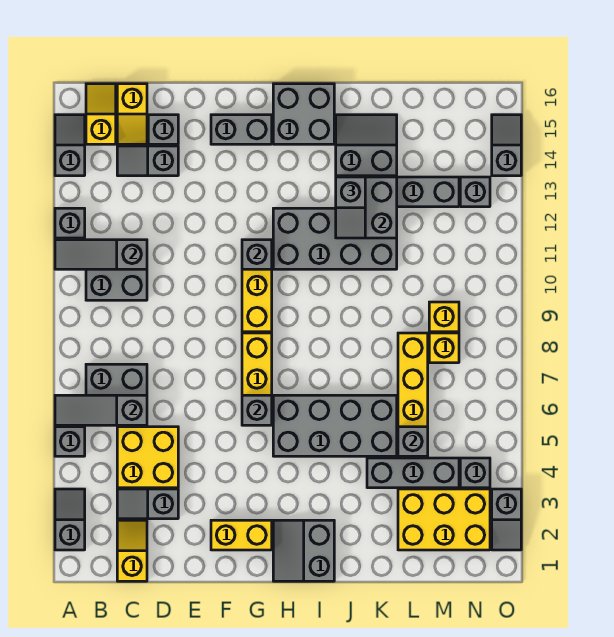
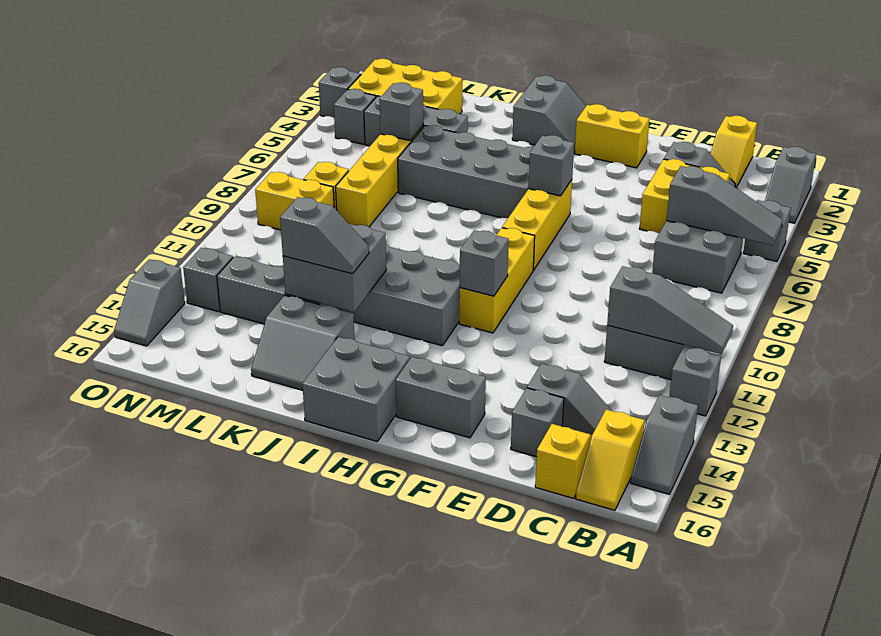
grey slope J12:J13 level 3 top 13 -> grey slope J13:K13 level 3 top K
yellow brick M9 level 1 -> yellow brick M9:N9 level 1

